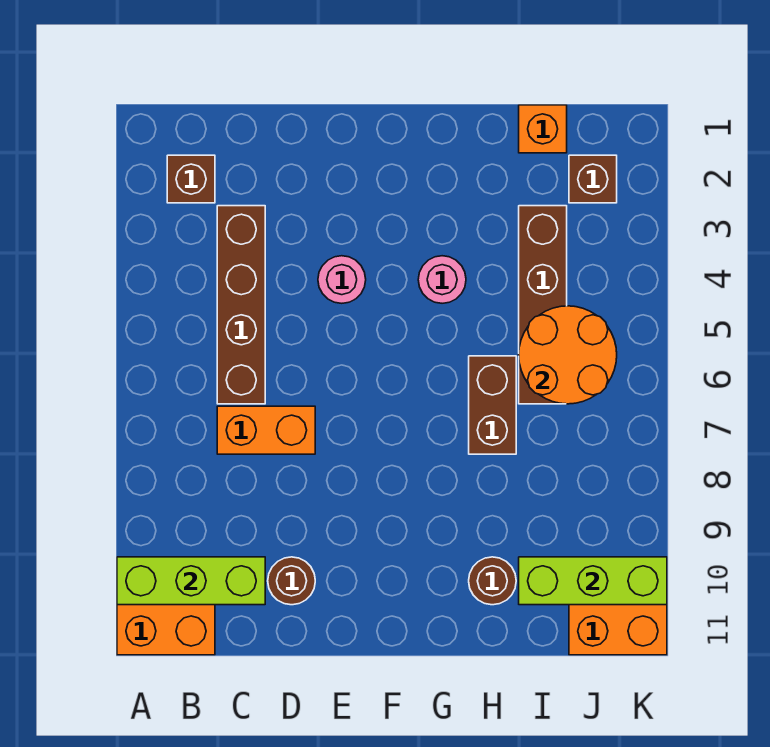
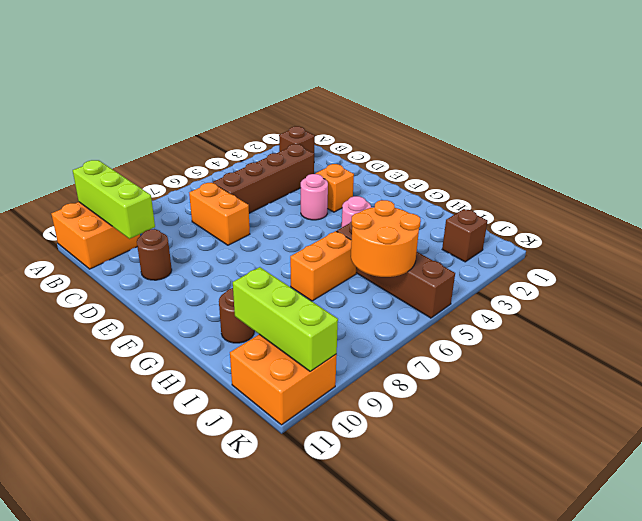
brown brick H6:H7 level 1 -> orange brick H6:H7 level 1
orange brick I1 level 1 -> orange brick E3 level 1
brown brick I3:I6 level 1 -> brown brick H5:K5 level 1

